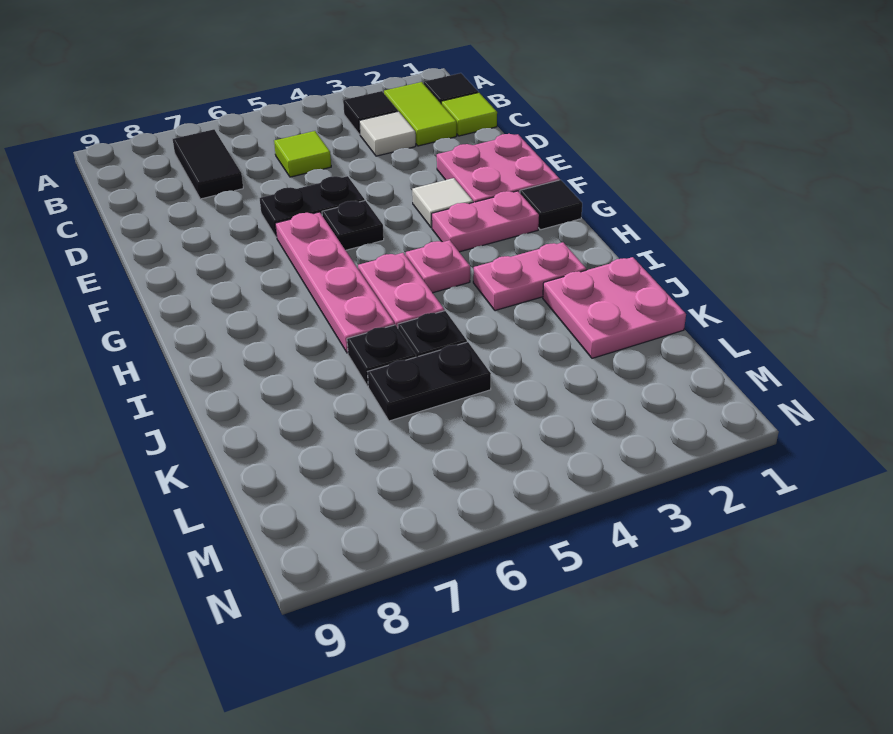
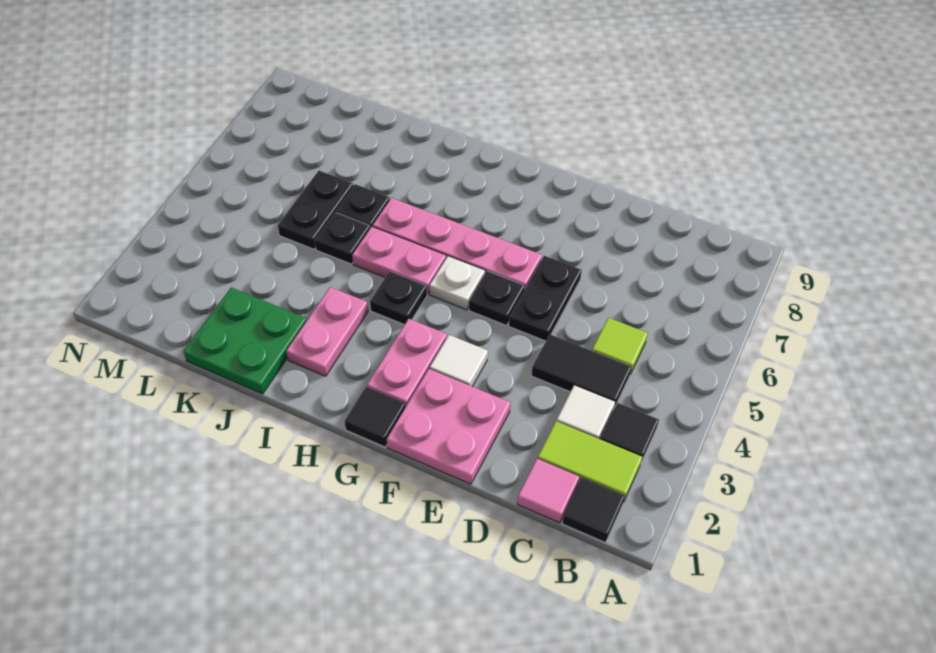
black tile B7:C7 level 1 -> black tile C4:D4 level 1
lime tile C1 level 1 -> pink tile C1 level 1
none -> white plate G5 level 1
pink plate H4 level 1 -> black plate H4 level 1
pink plate J1:K2 level 1 -> green plate J1:K2 level 1

